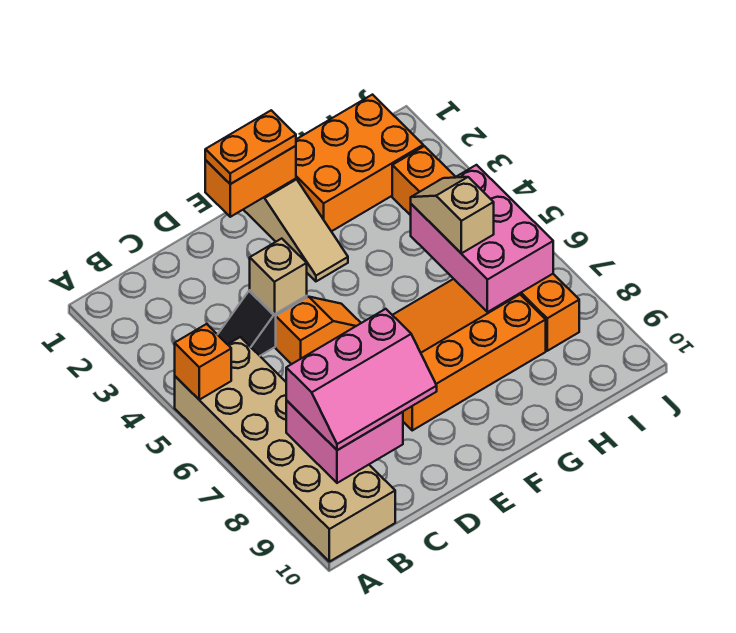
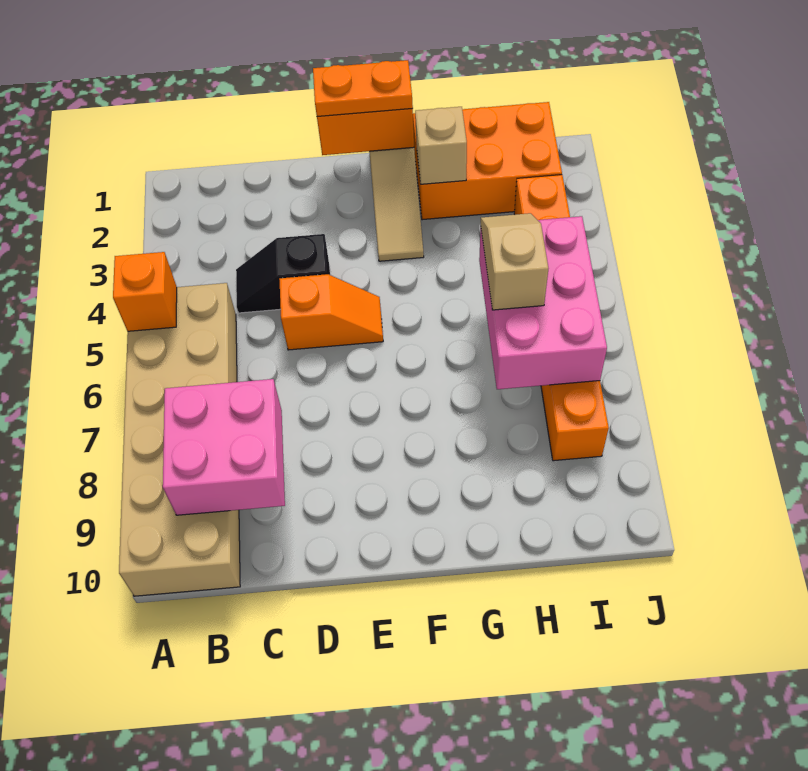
pink slope B8:D9 level 3 top 8 -> none
tan brick D4 level 2 -> tan brick G2 level 2
orange slope E6:H8 level 1 top 8 -> none

